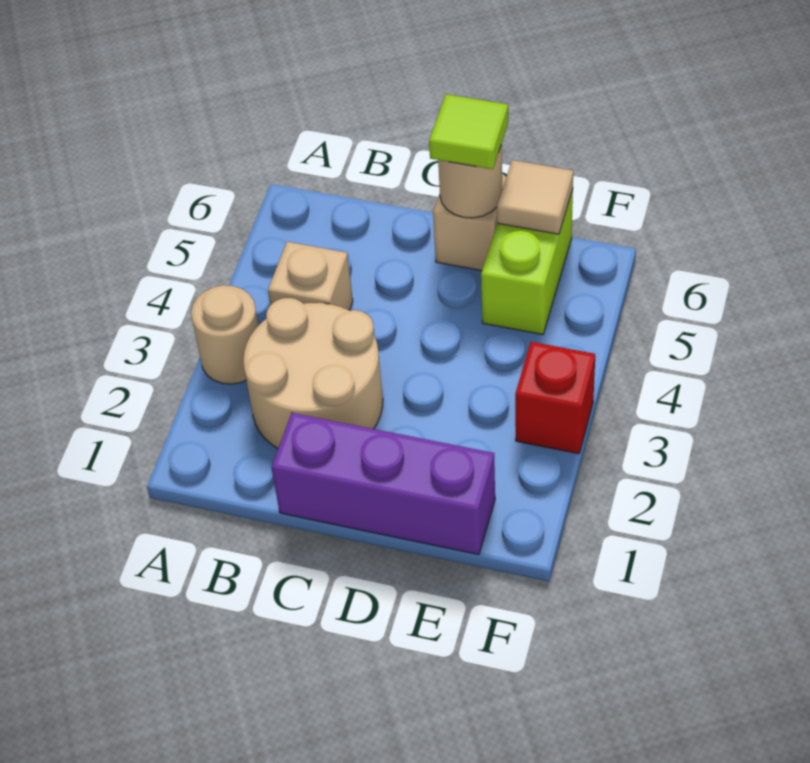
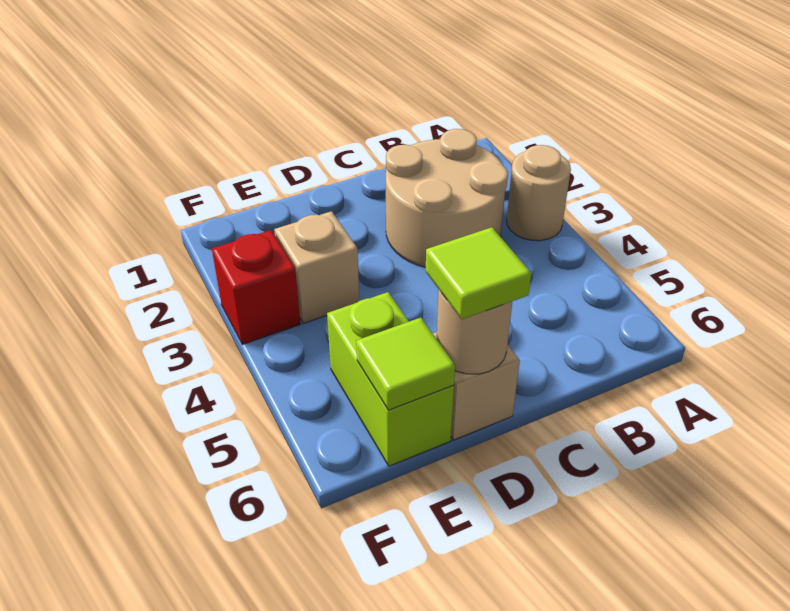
tan brick B4 level 1 -> tan brick E3 level 1
purple brick C1:E1 level 1 -> none
tan tile E6 level 2 -> lime tile E6 level 2

